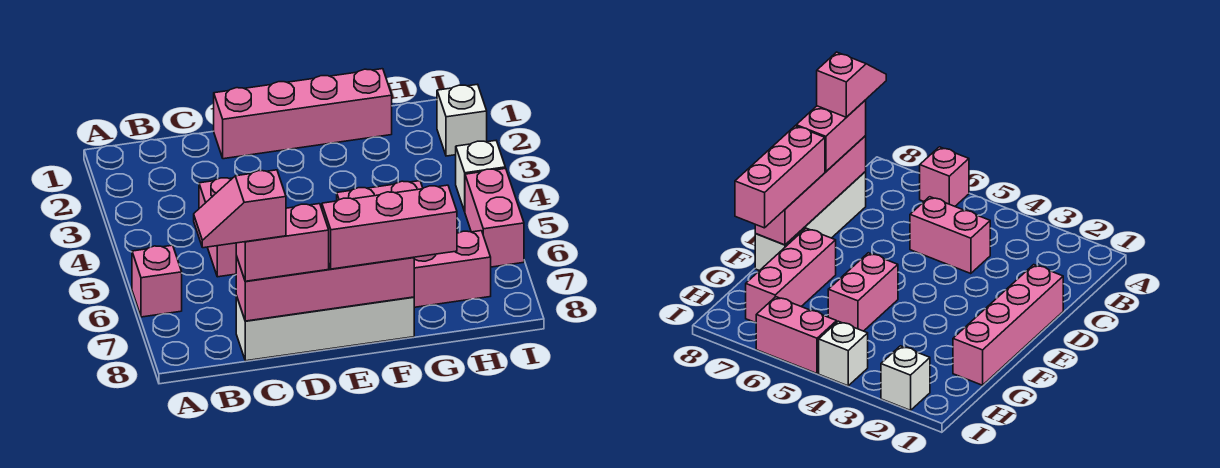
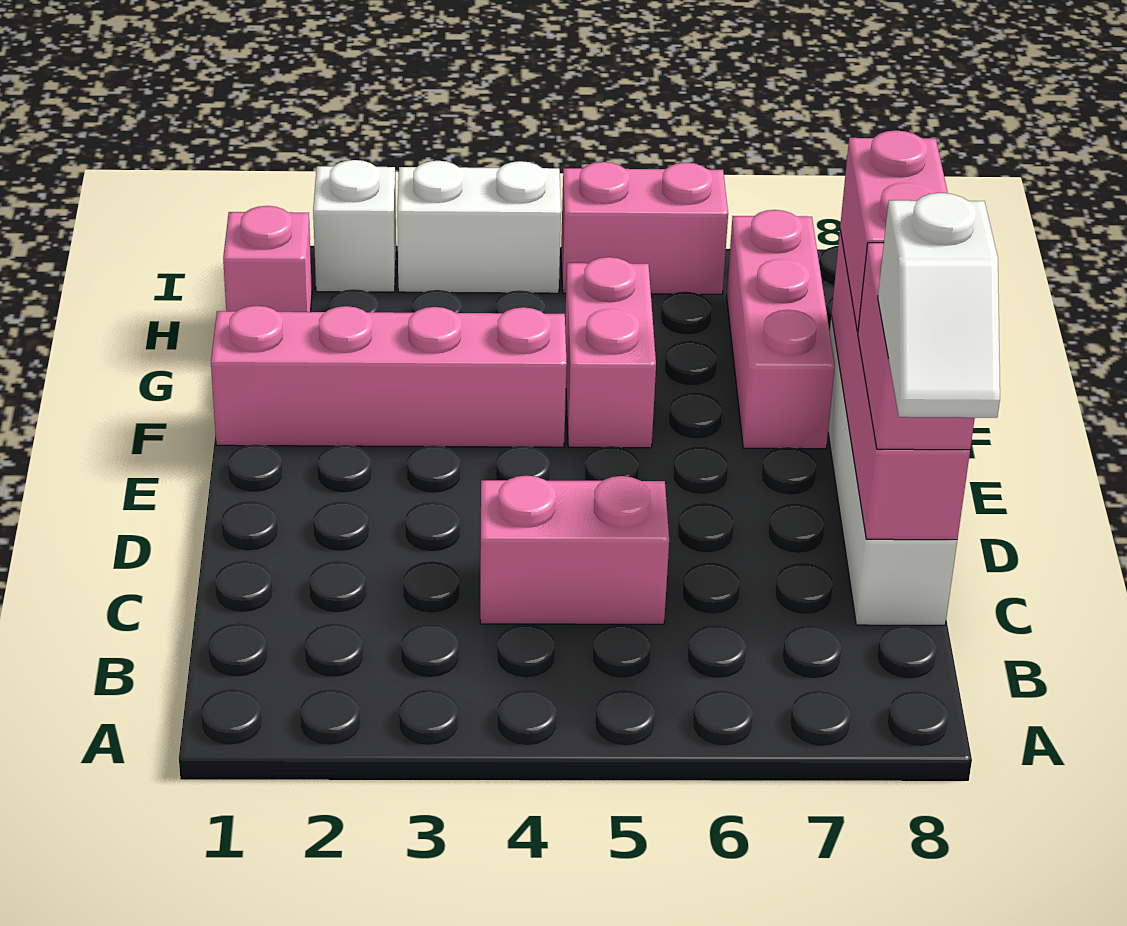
pink brick A6 level 1 -> pink brick H1 level 1
pink slope B8:C8 level 4 top C -> white slope B8:C8 level 4 top C
pink brick D1:G1 level 1 -> pink brick F1:F4 level 1
pink brick E8:G8 level 3 -> pink brick E8:F8 level 3
white brick I4 level 1 -> white brick I3:I4 level 1

